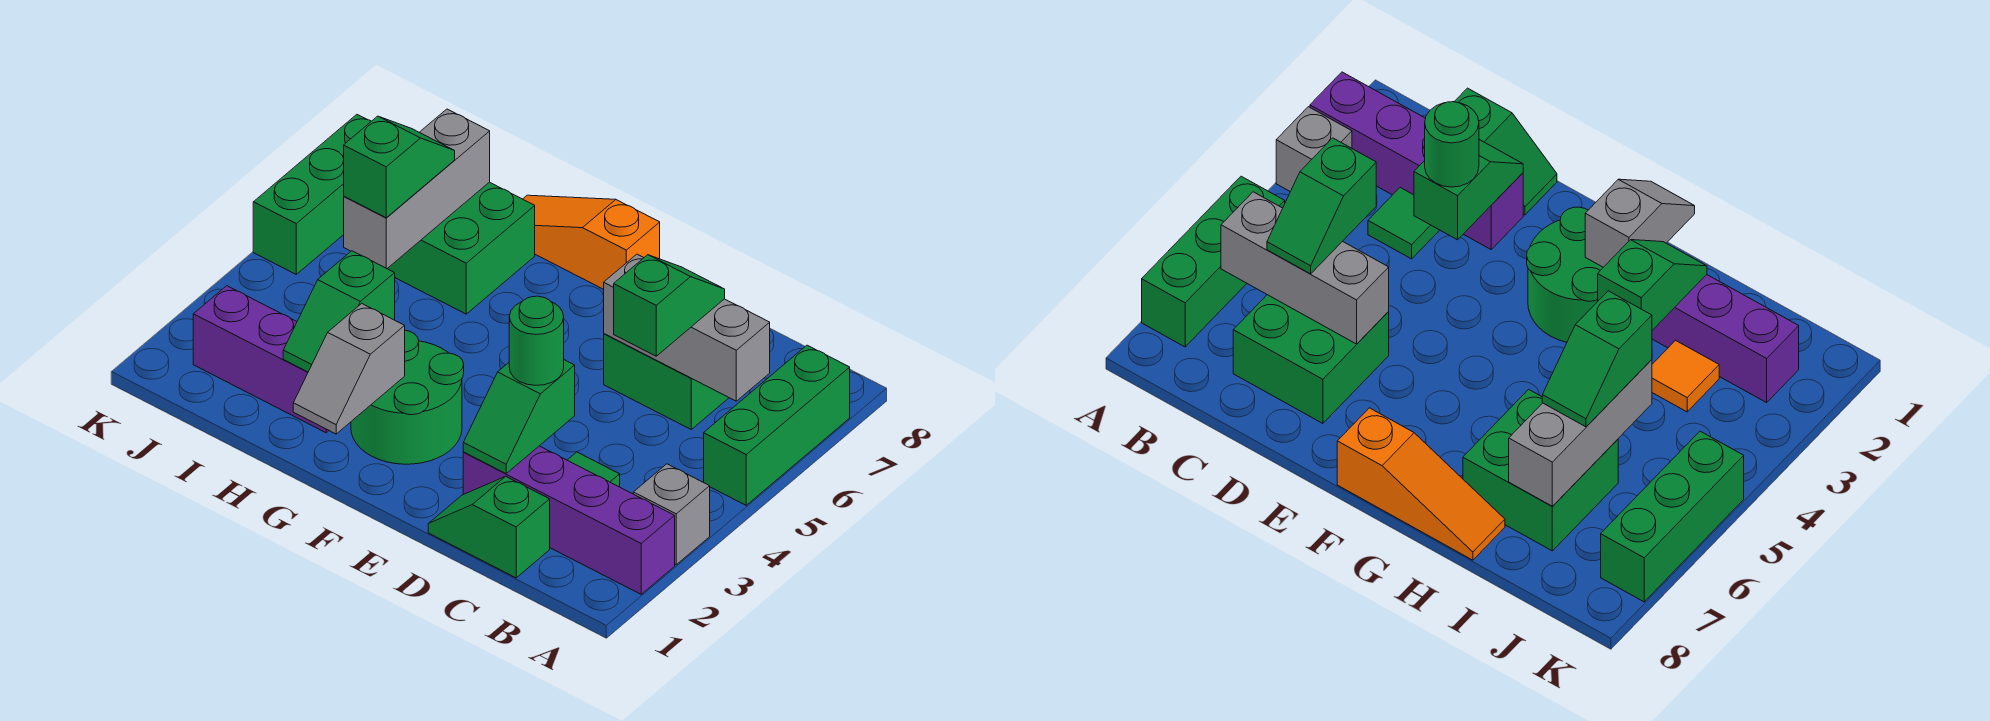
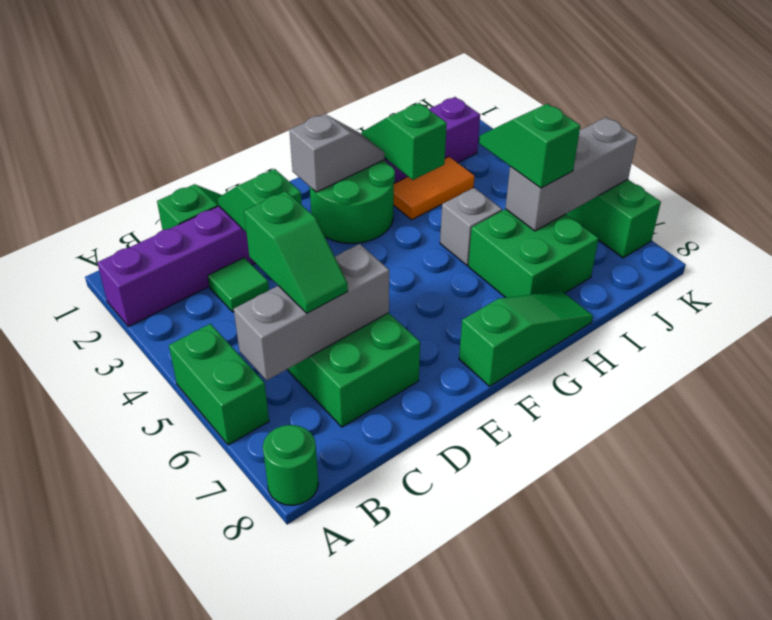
grey brick A3 level 1 -> grey brick H5 level 1
green brick A5:A7 level 1 -> green brick A5:A6 level 1
green round brick D3 level 3 -> green round brick A8 level 1
orange slope F8:H8 level 1 top F -> green slope F8:H8 level 1 top F
grey slope G1:G2 level 2 top 2 -> grey slope F2:G2 level 2 top F
orange tile I3 level 1 -> orange tile H3:I3 level 1
grey brick I5:I7 level 2 -> grey brick I6:K6 level 2
green slope I5:I6 level 3 top 5 -> green slope I5:I6 level 3 top 6

